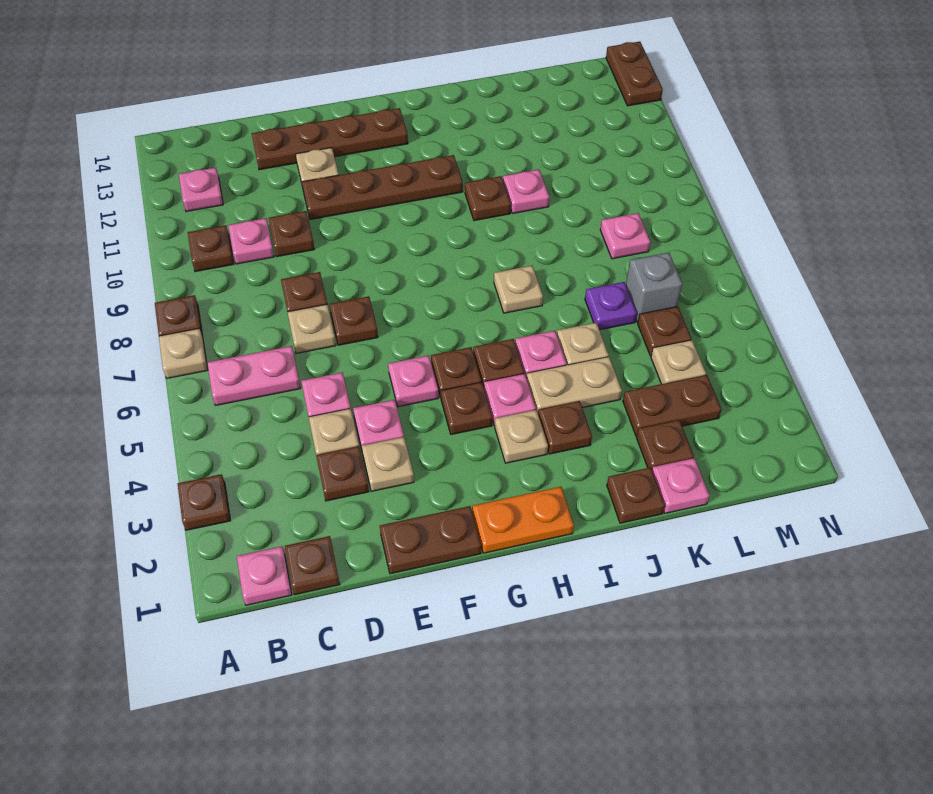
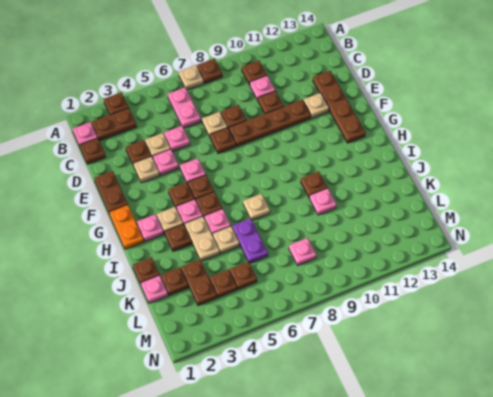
pink plate B12 level 1 -> pink plate H2 level 1
brown plate E11:H11 level 1 -> brown plate E8:E11 level 1
purple plate K6 level 1 -> purple plate J6:K6 level 1
tan plate L4 level 1 -> brown plate L4 level 1
grey brick L6 level 1 -> none
brown plate N13:N14 level 1 -> brown plate B2:B3 level 1

